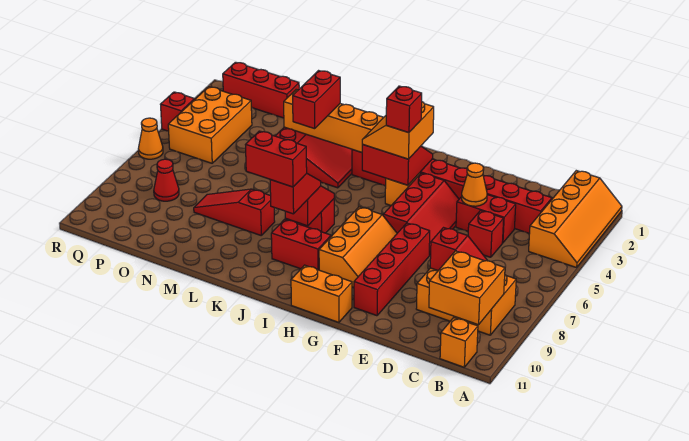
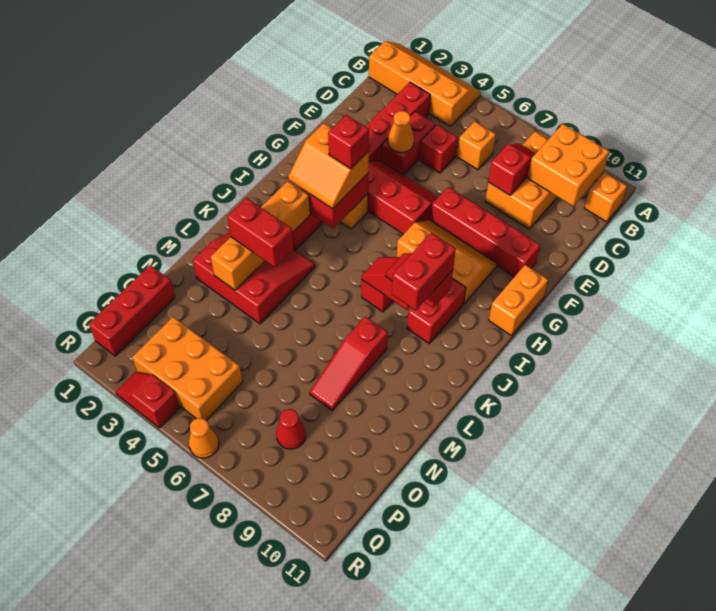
none -> orange brick C6 level 1

